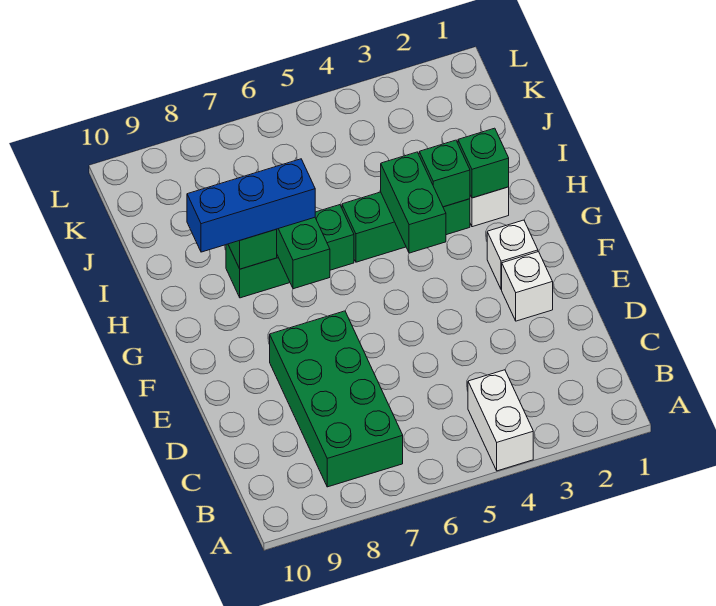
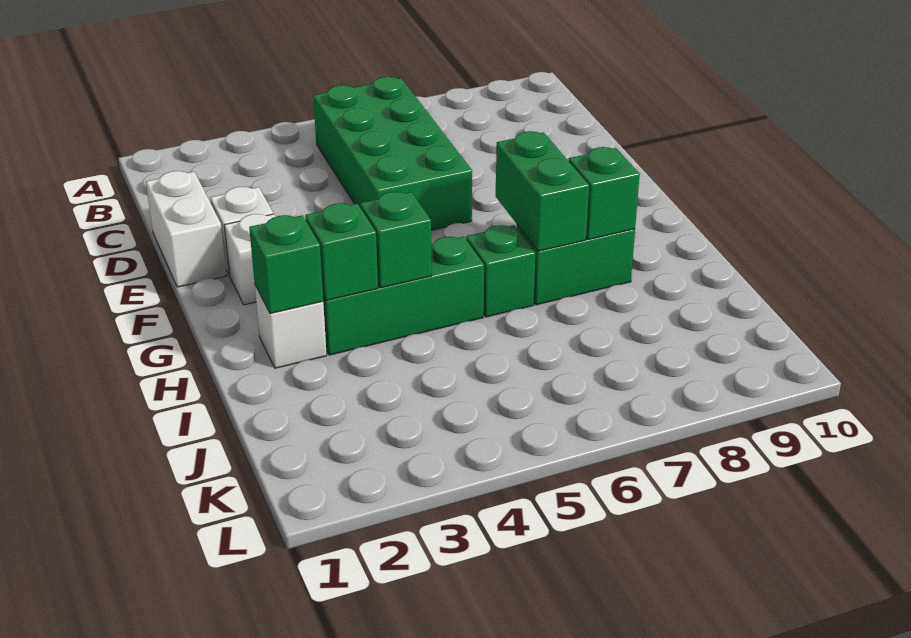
white brick A4:B4 level 1 -> white brick D1:E1 level 1
green brick B7:E8 level 1 -> green brick B5:E6 level 1
green brick G4:H4 level 2 -> green brick H4 level 2
blue brick H7:H9 level 3 -> none

